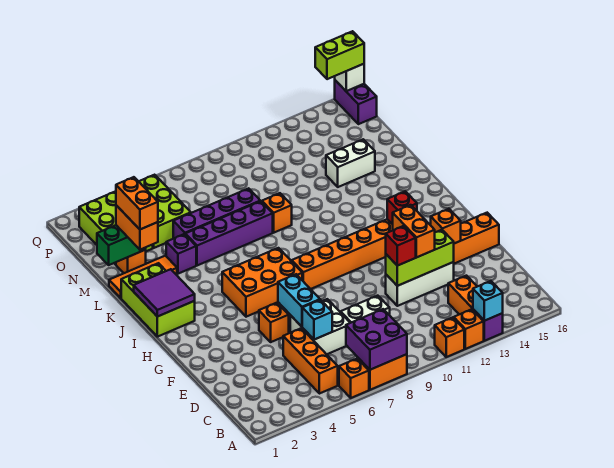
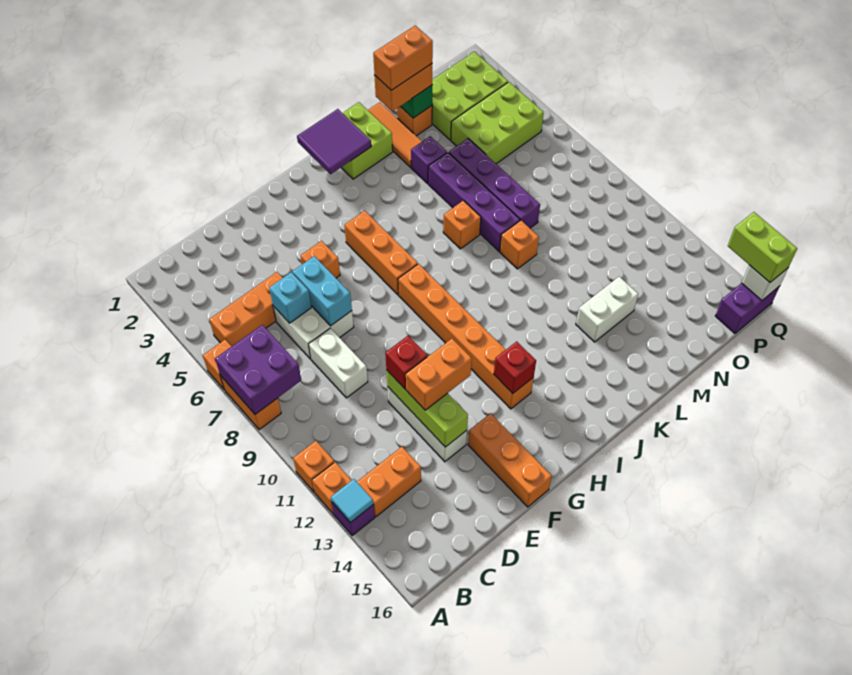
cyan brick A13 level 2 -> cyan tile A13 level 2
cyan brick E6:F6 level 2 -> cyan brick E6:E7 level 2
orange brick F14 level 2 -> orange brick K7 level 1
orange brick H5:I7 level 1 -> orange brick H5:H7 level 1
lime brick I1:K2 level 1 -> lime brick J1:K2 level 1
white brick M13:M14 level 1 -> white brick L13:M13 level 1

